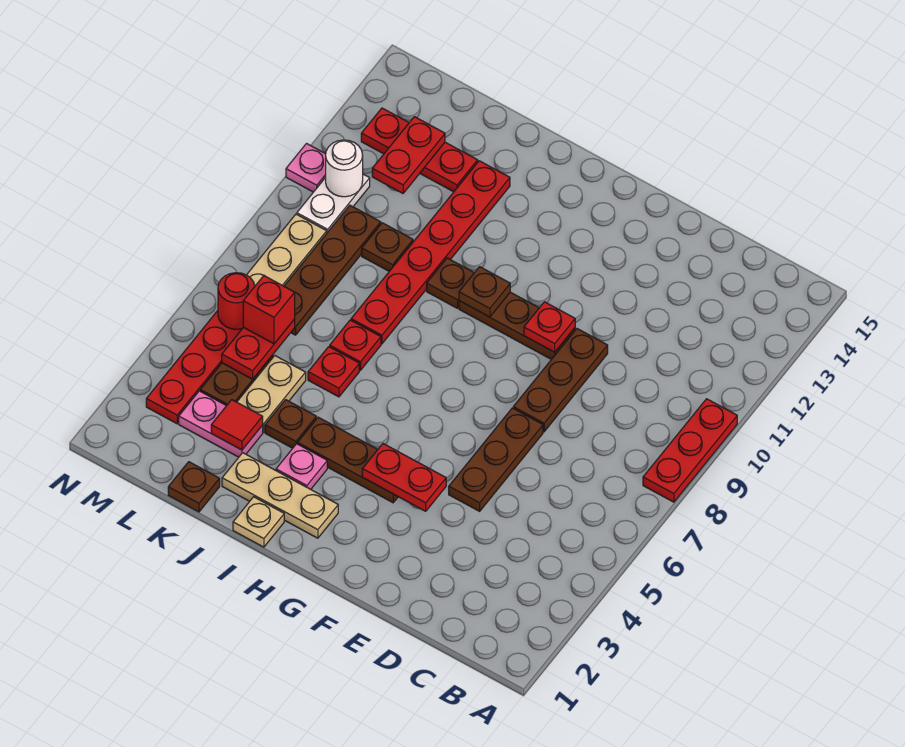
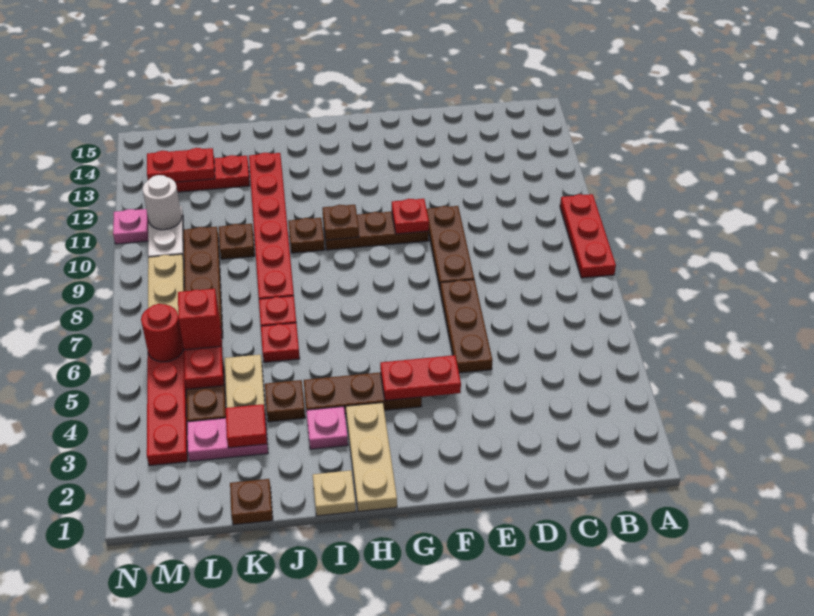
tan plate H2:J2 level 1 -> tan plate H1:H3 level 1
red plate L12:L13 level 2 -> red plate L13:M13 level 2

